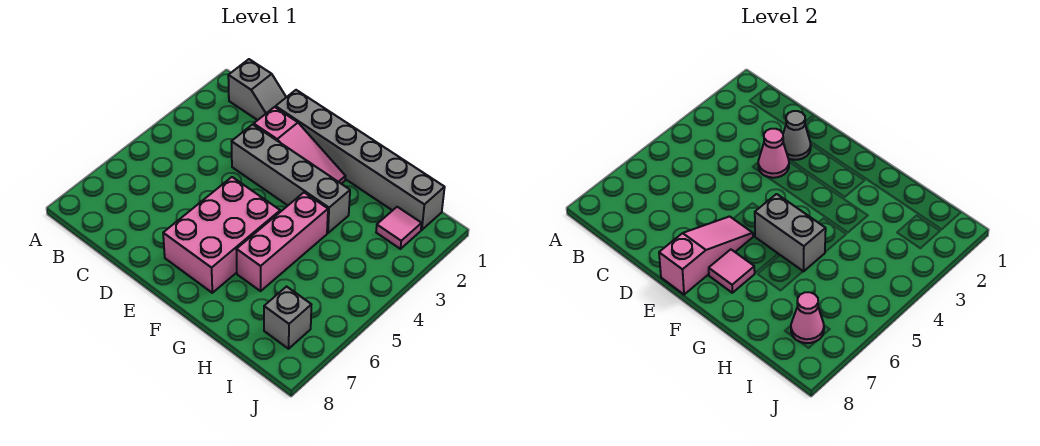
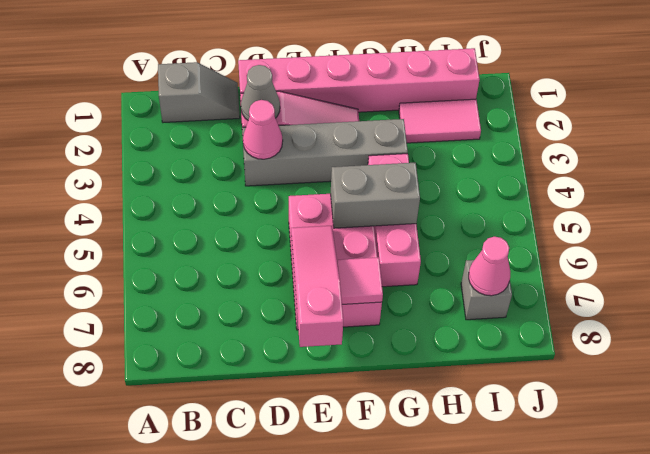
grey brick D1:I1 level 1 -> pink brick D1:I1 level 1
pink tile I2 level 1 -> pink tile H2:I2 level 1

